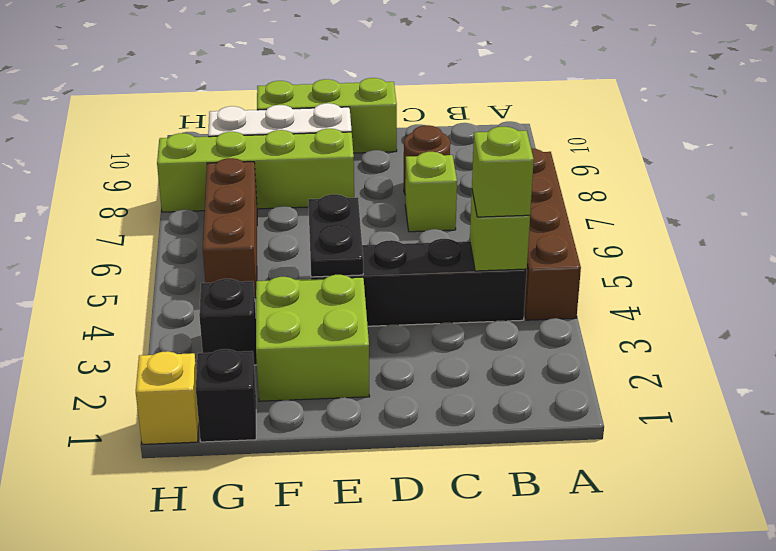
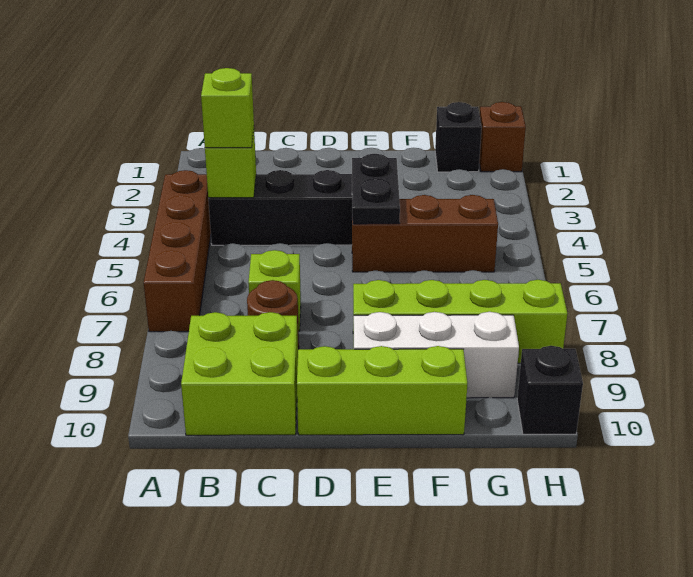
lime brick E2:F3 level 1 -> lime brick B9:C10 level 1
black brick G3 level 1 -> black brick H10 level 1
brown brick G5:G7 level 1 -> brown brick E5:G5 level 1
yellow brick H1 level 1 -> brown brick H1 level 1

